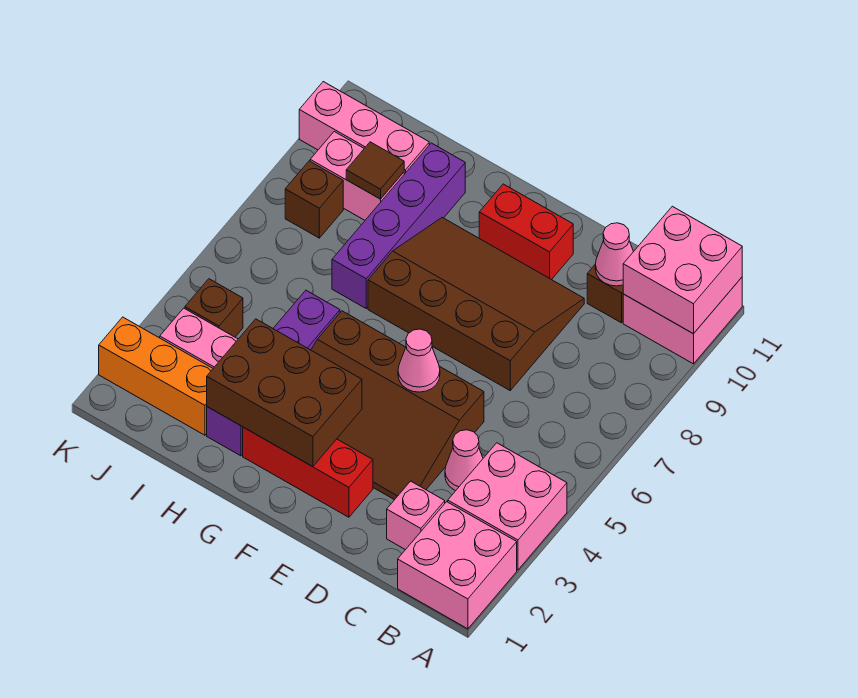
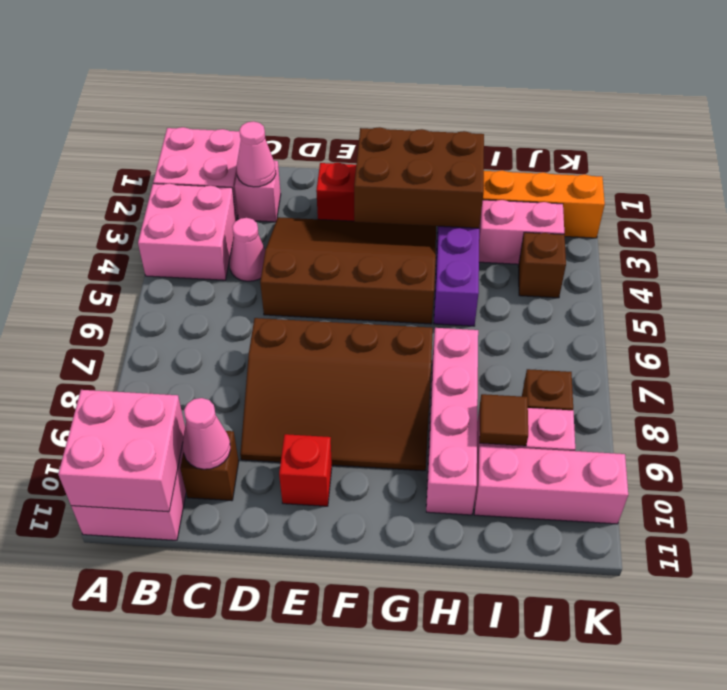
pink cone E5 level 2 -> pink cone C2 level 2
red brick E10:F10 level 1 -> red brick E10 level 1
purple brick H7:H10 level 1 -> pink brick H7:H10 level 1

